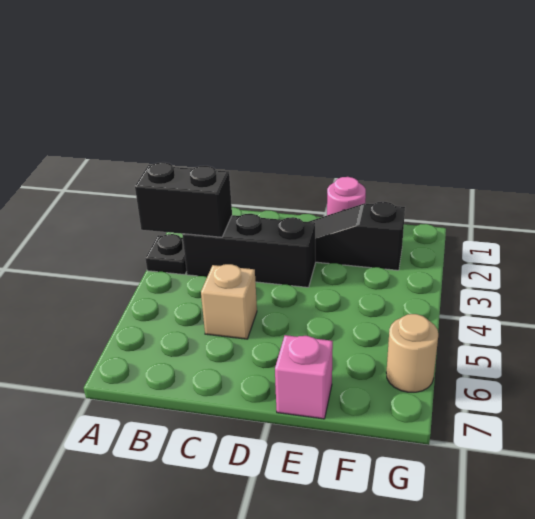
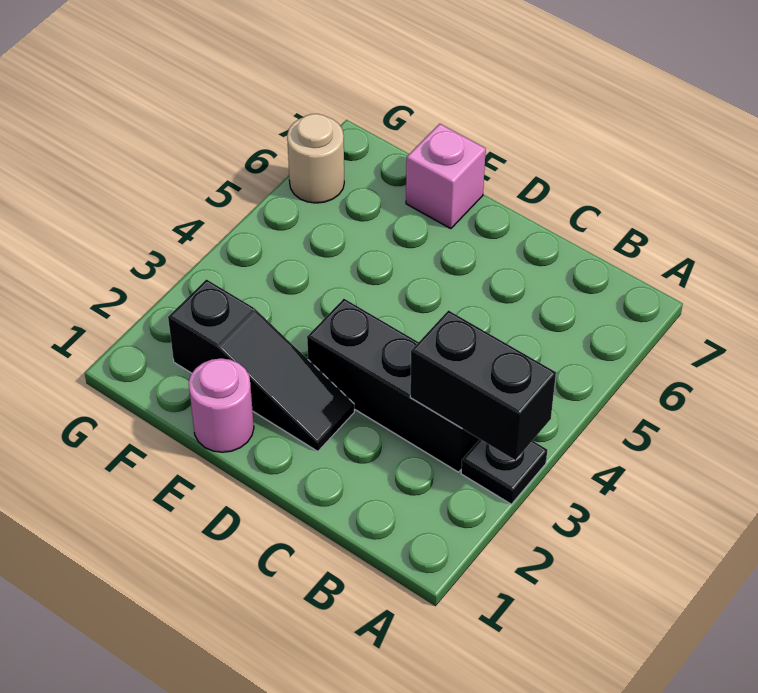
tan brick C5 level 1 -> none

